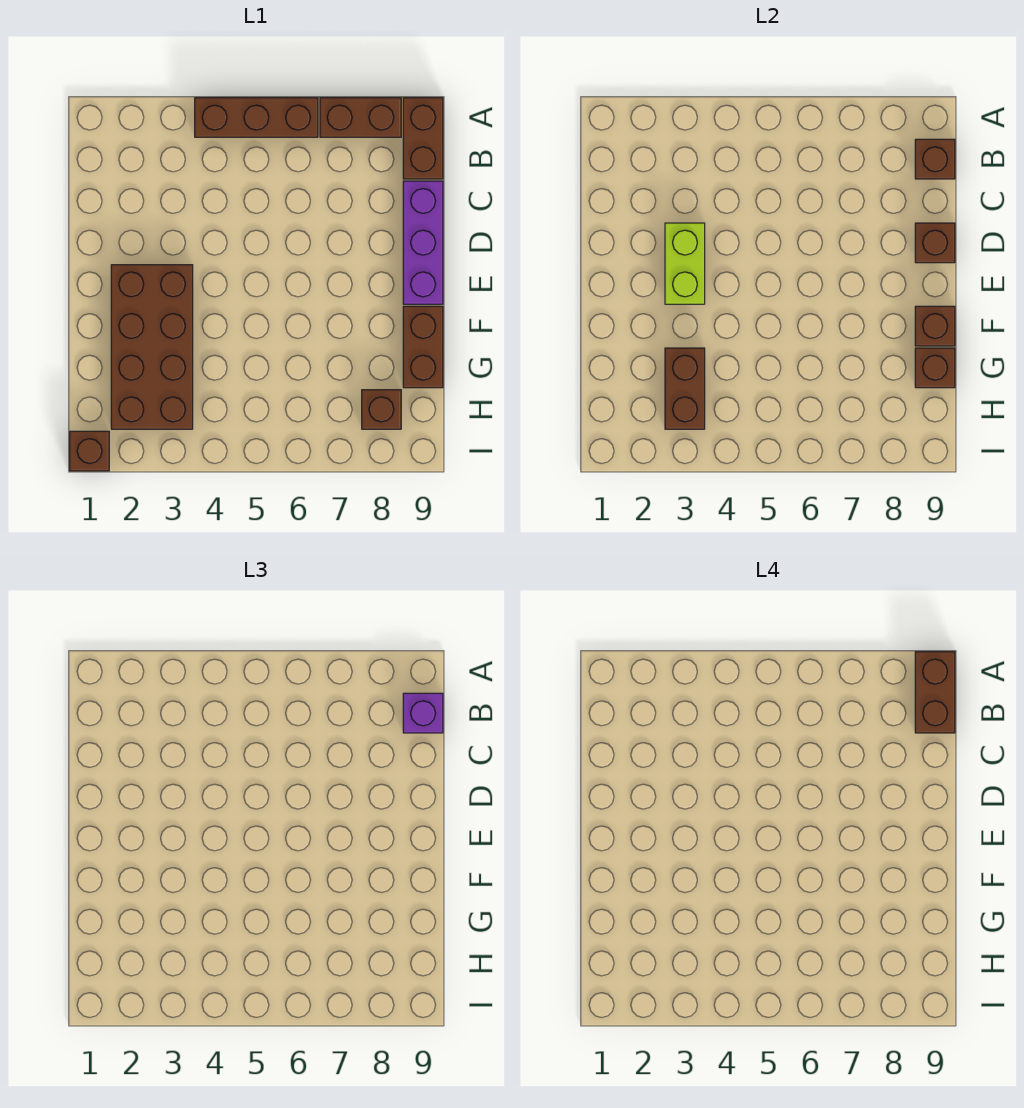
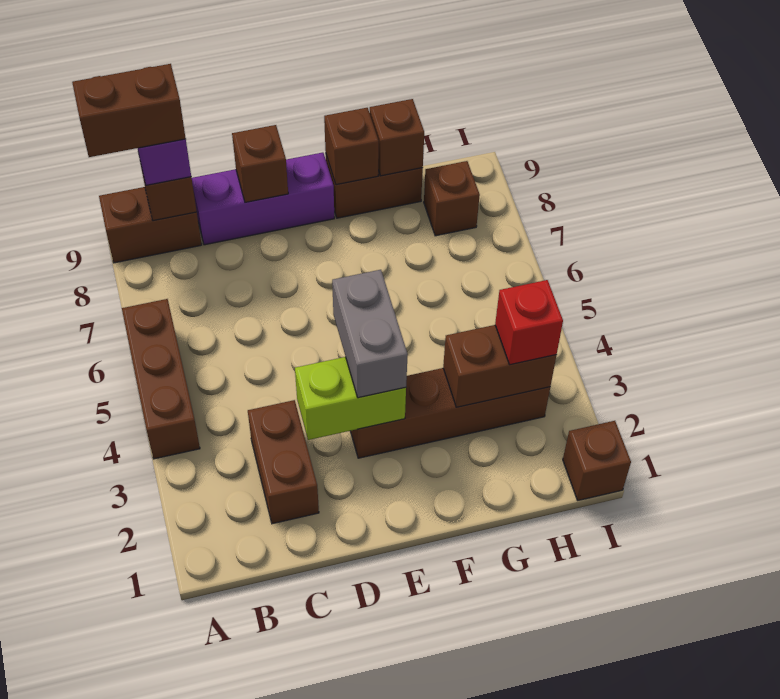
brown brick A7:A8 level 1 -> brown brick C2:C3 level 1
brown brick E2:H3 level 1 -> brown brick E3:H3 level 1
none -> grey brick E3:E4 level 3
none -> red brick H3 level 3

